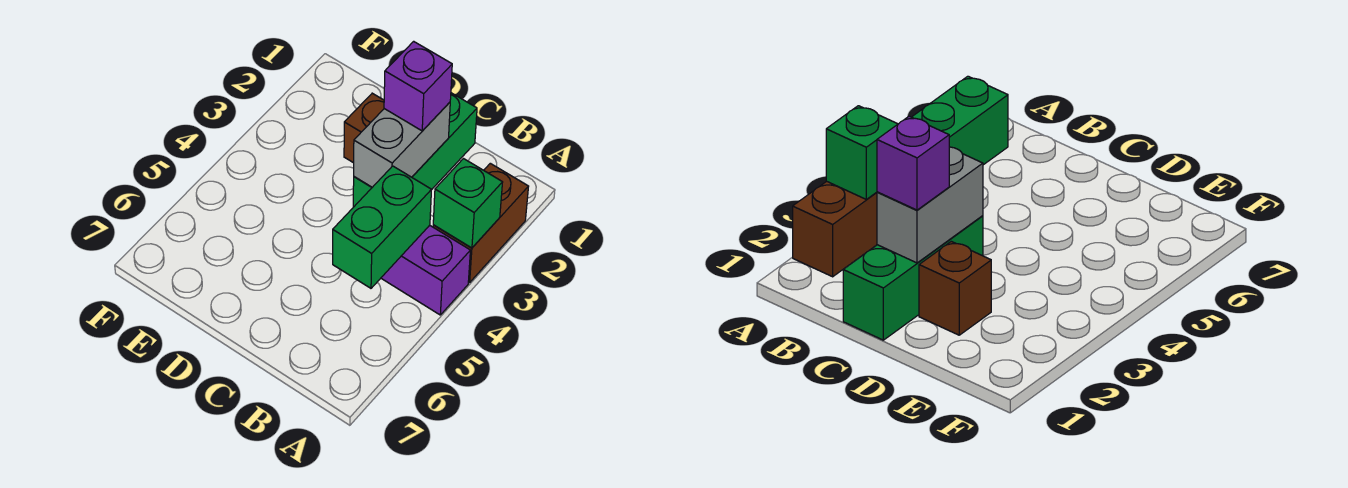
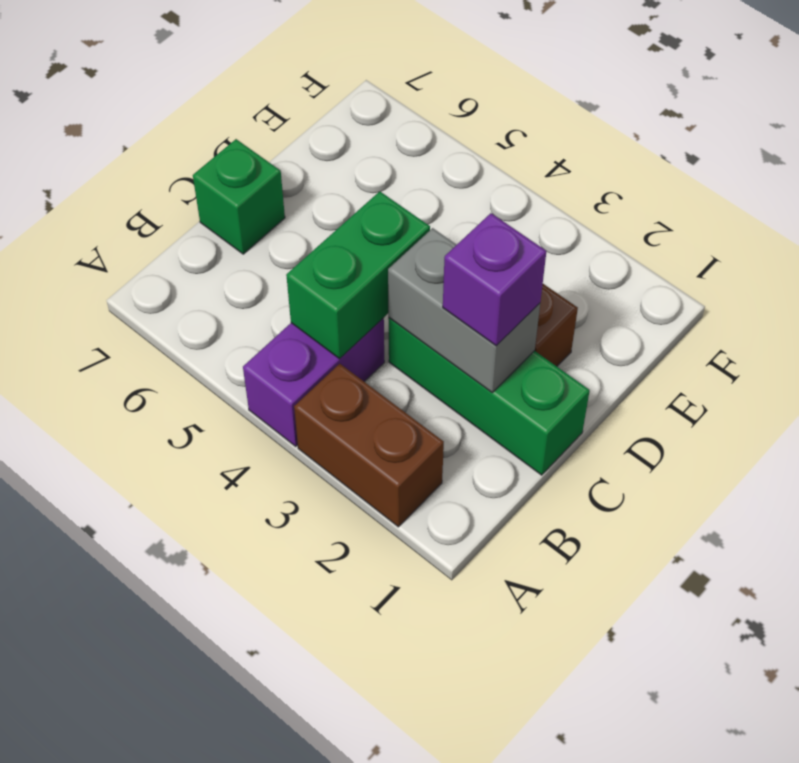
green brick A3 level 2 -> green brick C7 level 1
green brick B4:B5 level 2 -> green brick B4:C4 level 2

